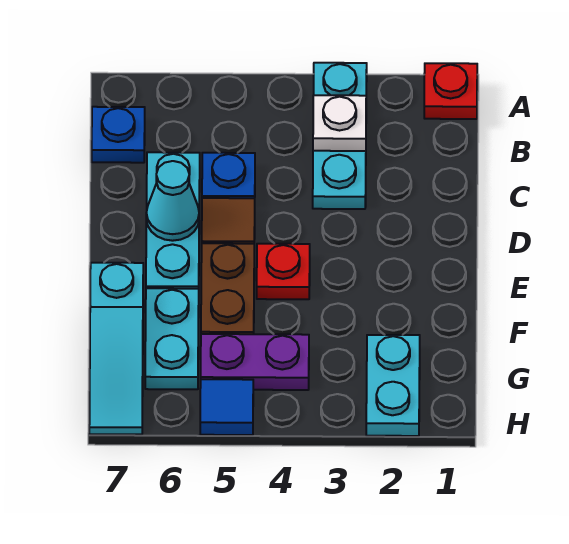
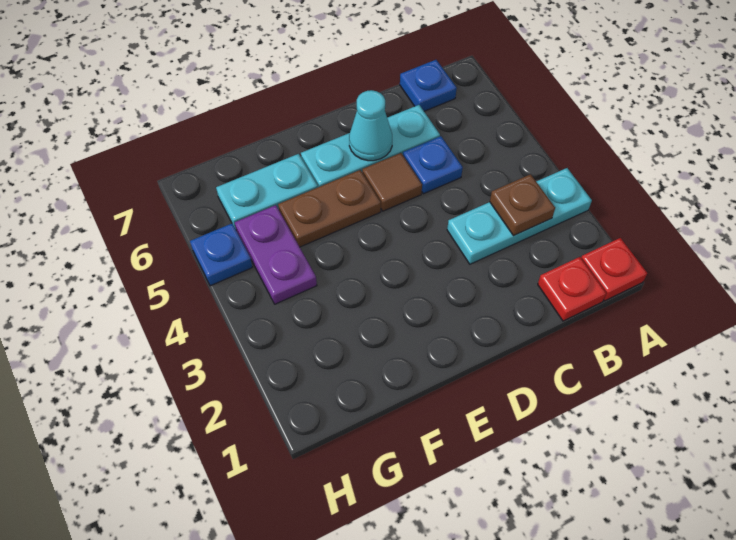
white plate B3 level 2 -> brown plate B3 level 2
red plate E4 level 1 -> red plate B1 level 1
cyan slope F7:H7 level 1 top F -> none
cyan plate G2:H2 level 1 -> none
blue tile H5 level 1 -> blue plate H5 level 1

